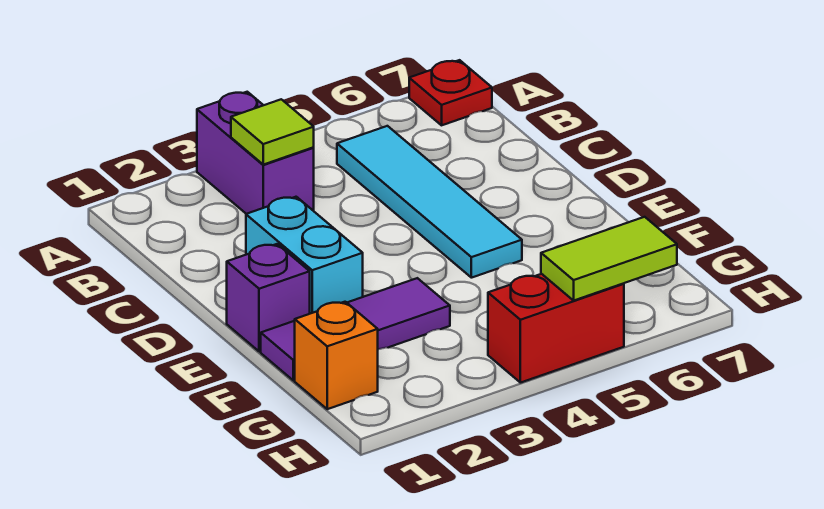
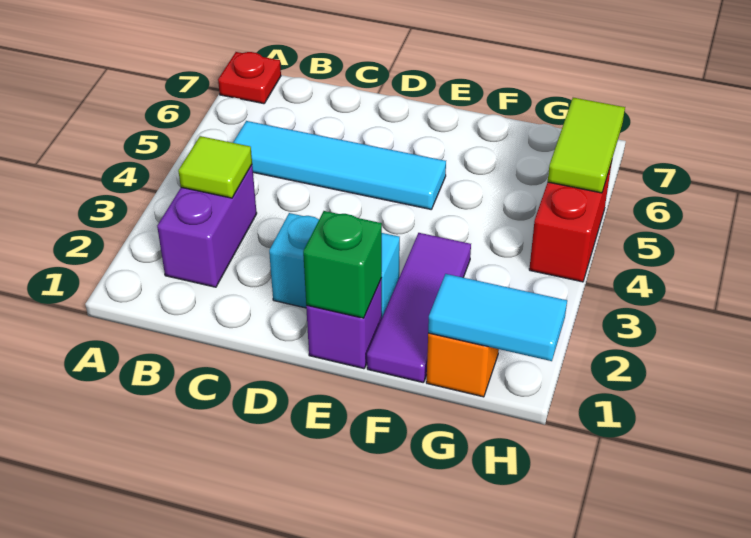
purple brick A3:B3 level 1 -> purple brick B2:B3 level 1
none -> green brick E1 level 2
none -> cyan tile G1:H1 level 2

